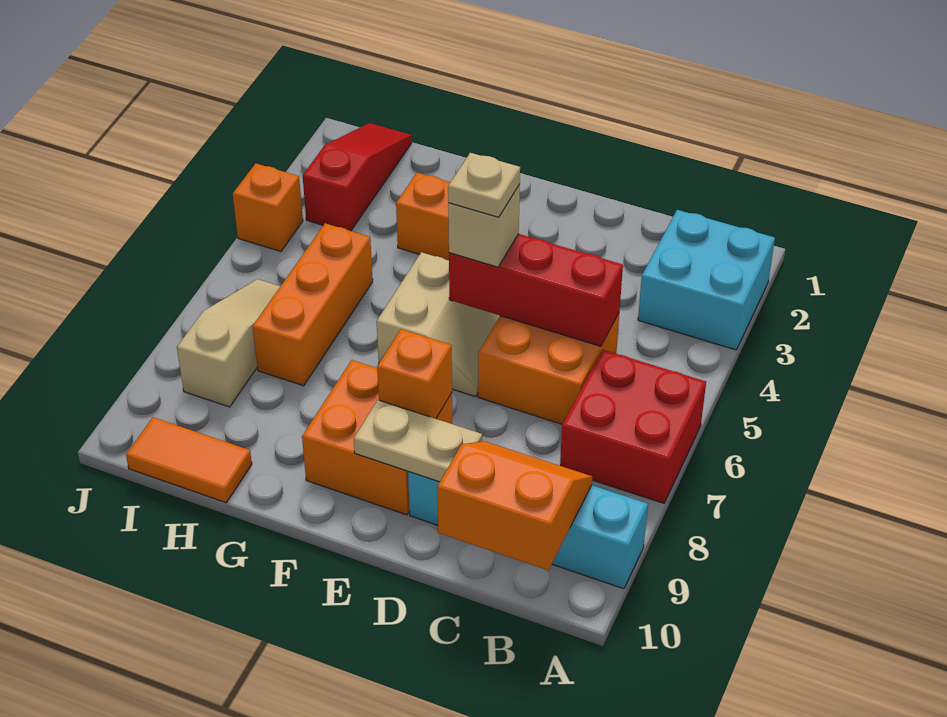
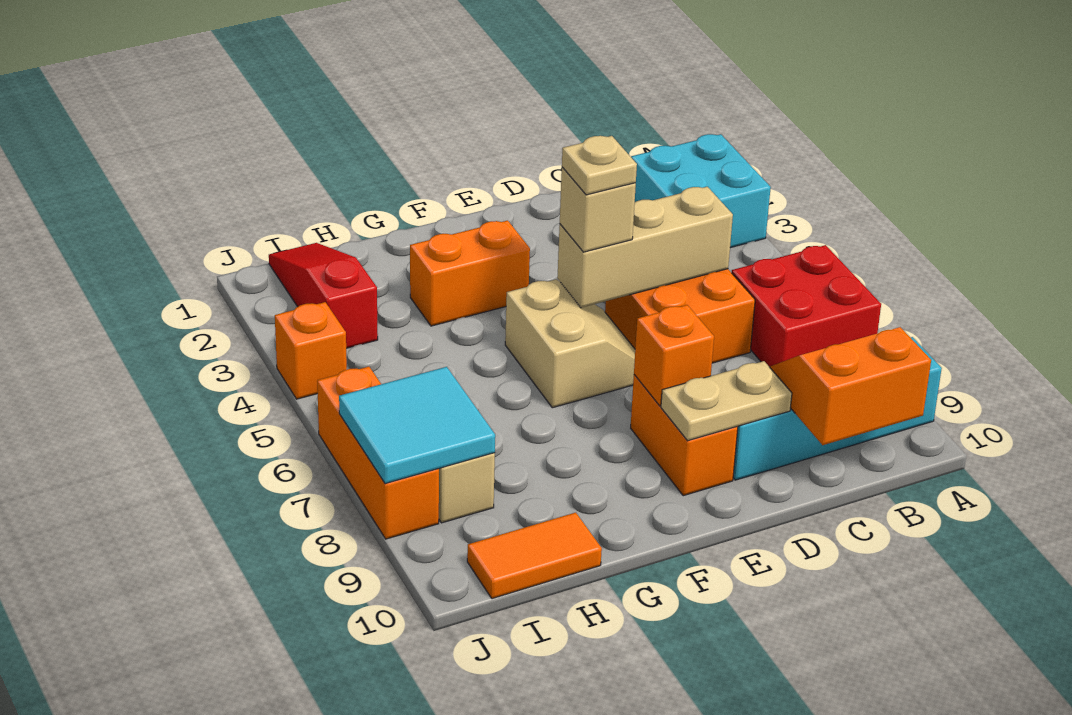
red brick C5:E5 level 2 -> tan brick C5:E5 level 2
orange brick E8:F9 level 1 -> orange brick E8:E9 level 1
orange brick H5:H7 level 1 -> orange brick J6:J8 level 1
none -> cyan tile I7:J8 level 2

